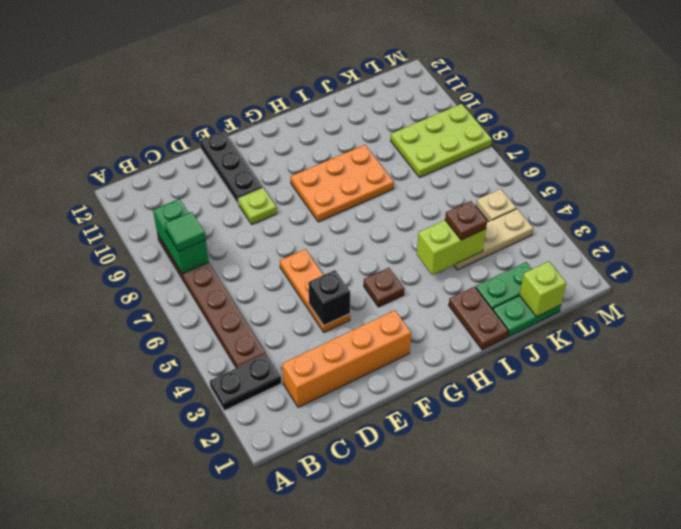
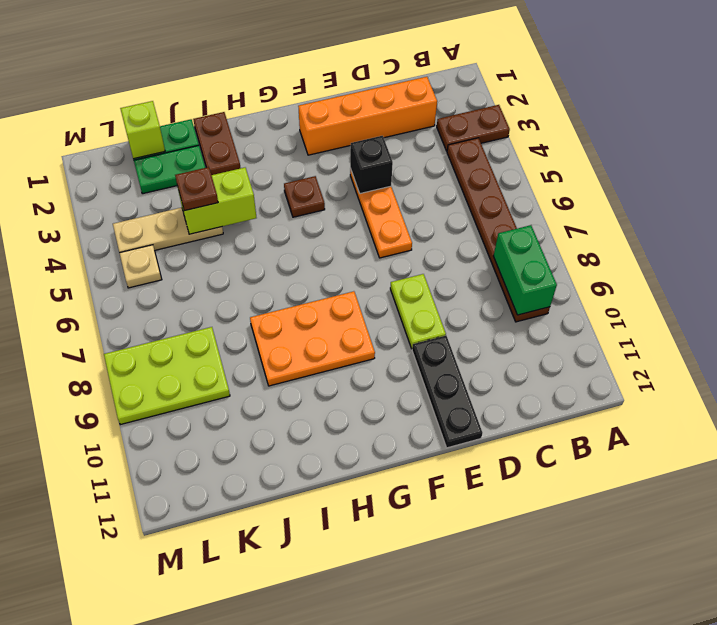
black plate A3:B3 level 1 -> brown plate A3:B3 level 1
green tile B8 level 3 -> none
lime plate E9 level 1 -> lime plate E8:E9 level 1

